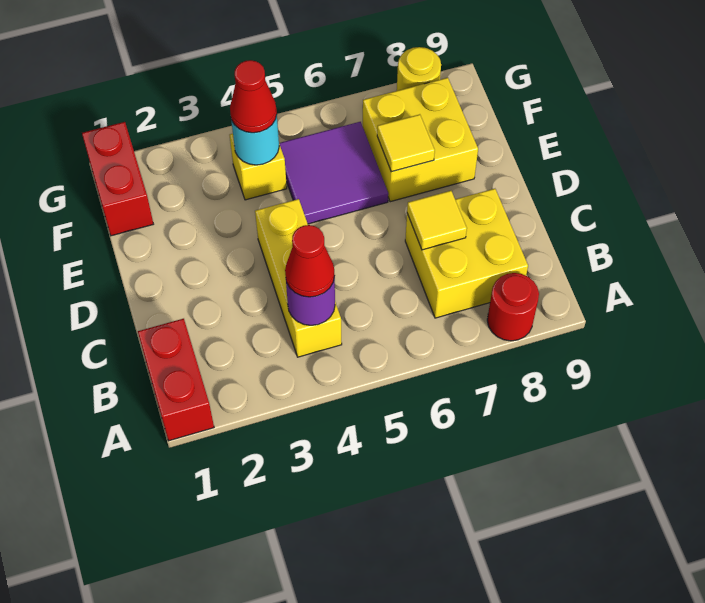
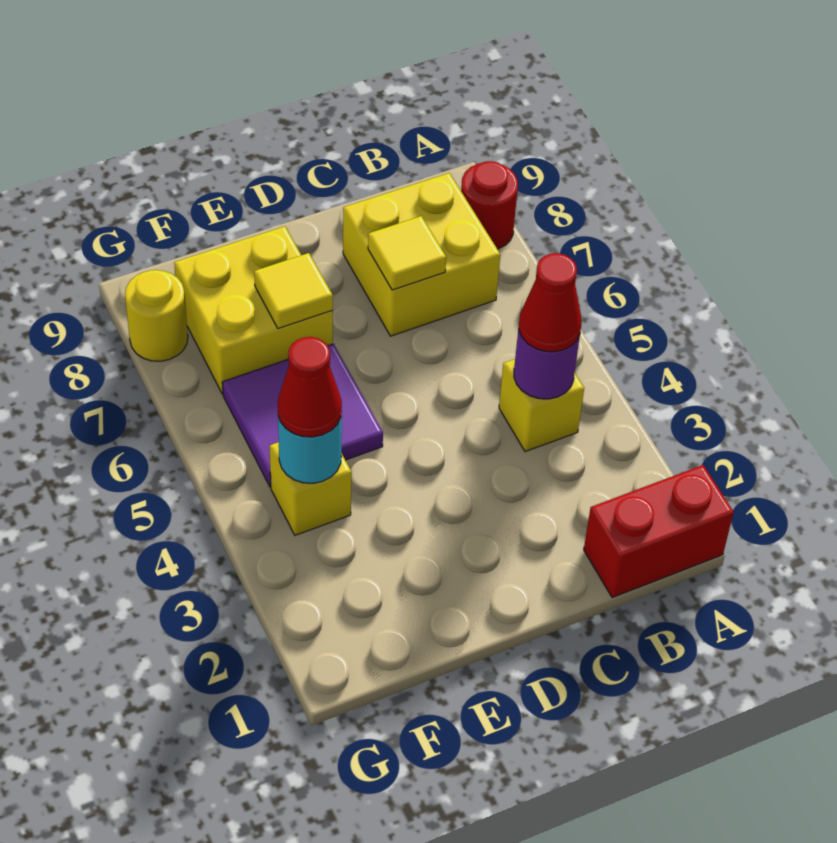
yellow brick B4:D4 level 1 -> yellow brick B4 level 1
red brick F1:G1 level 1 -> none

